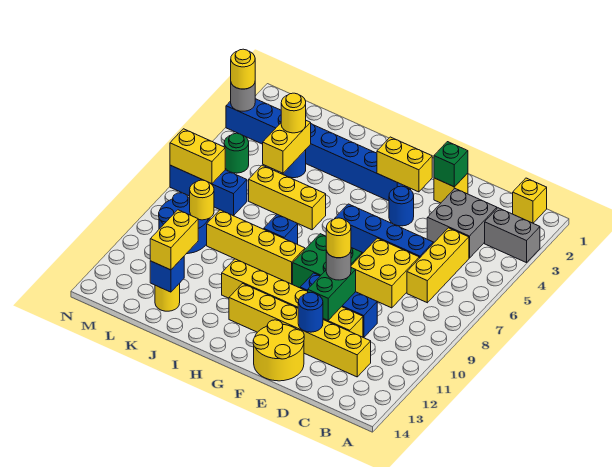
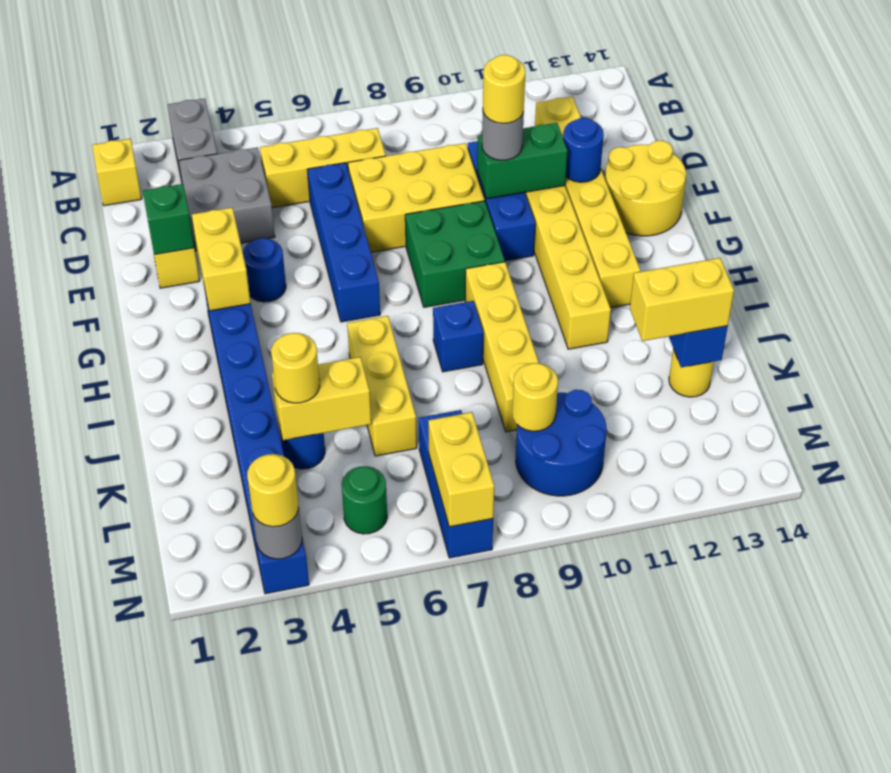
yellow brick D7:E8 level 1 -> yellow brick D7:E9 level 1

